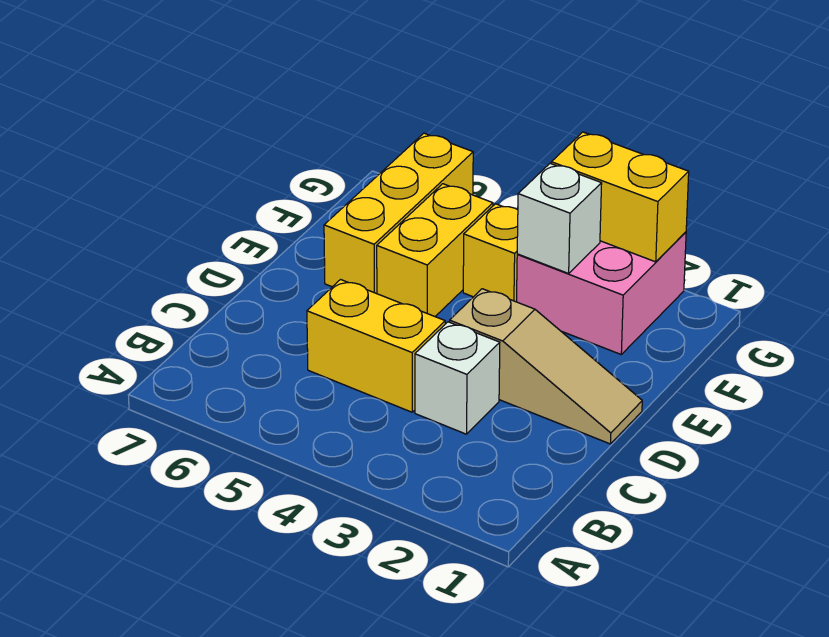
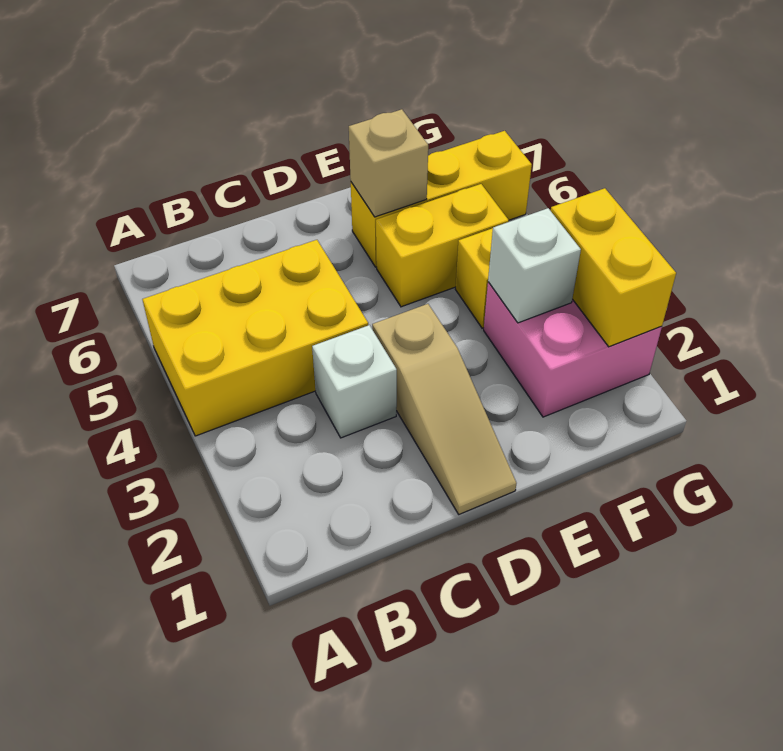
yellow brick C4:C5 level 1 -> yellow brick A4:C5 level 1
none -> tan brick E6 level 2

